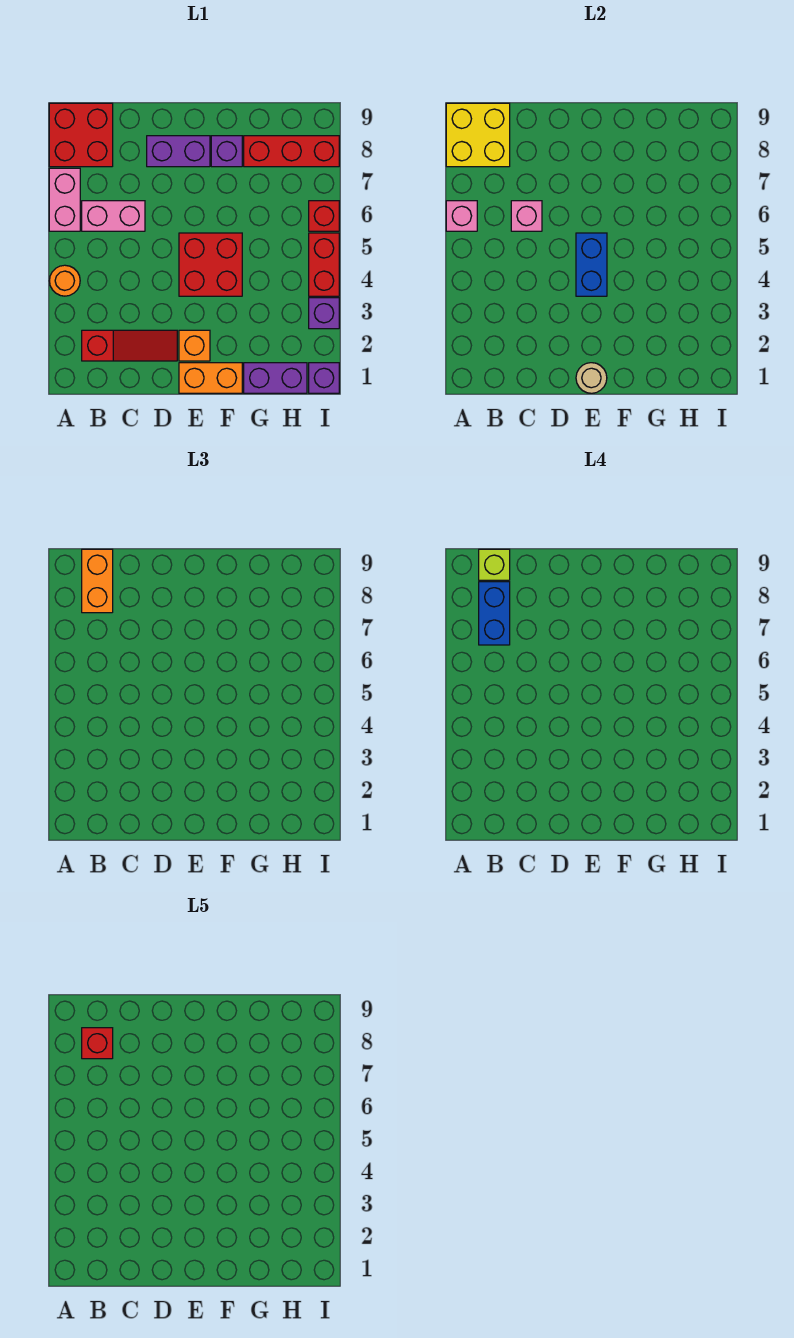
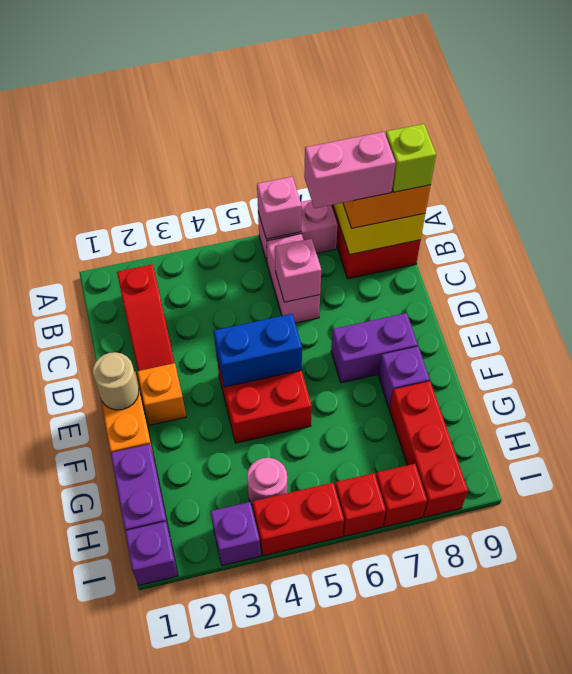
orange round brick A4 level 1 -> none
blue brick B7:B8 level 4 -> pink brick B7:B8 level 4
red brick B8 level 5 -> red brick I7 level 1
purple brick D8:E8 level 1 -> purple brick E7:E8 level 1
none -> pink round brick H4 level 1

